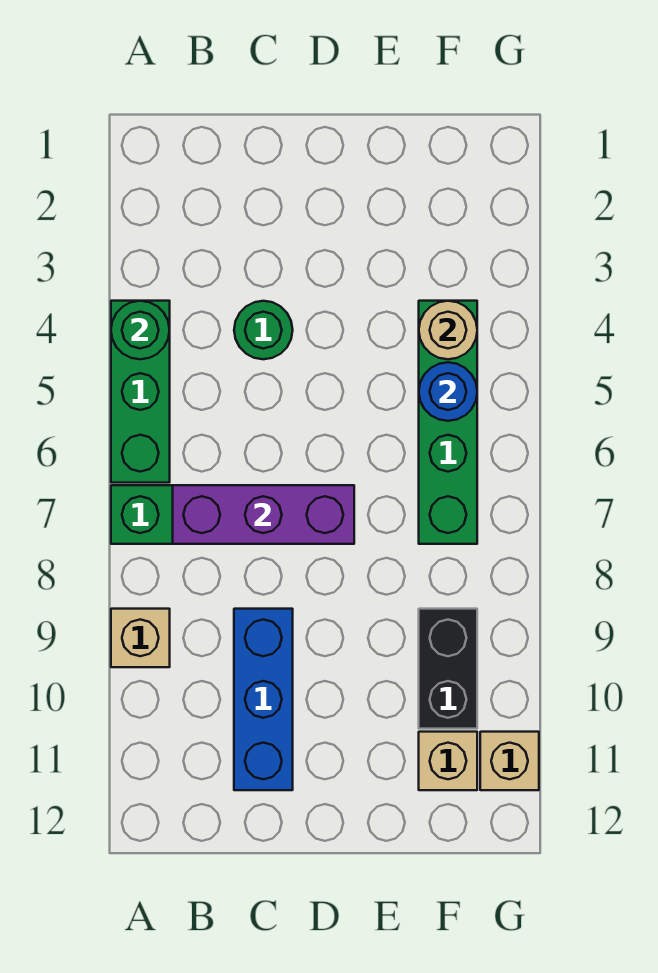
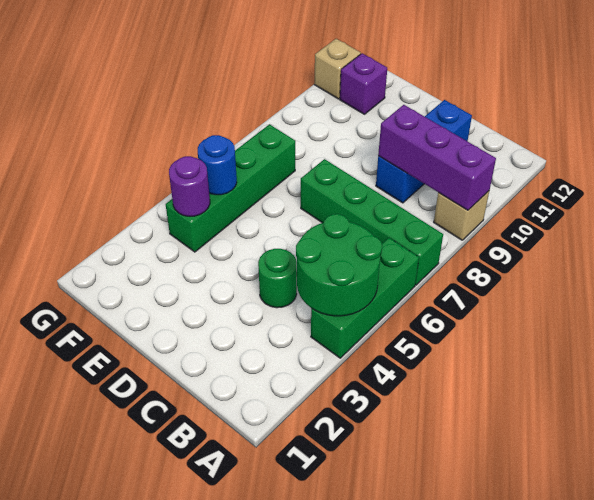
green round brick A4 level 2 -> green round brick A4:B5 level 2
purple brick B7:D7 level 2 -> purple brick A9:C9 level 2
tan round brick F4 level 2 -> purple round brick F4 level 2
black brick F9:F10 level 1 -> none
tan brick F11 level 1 -> purple brick F11 level 1

